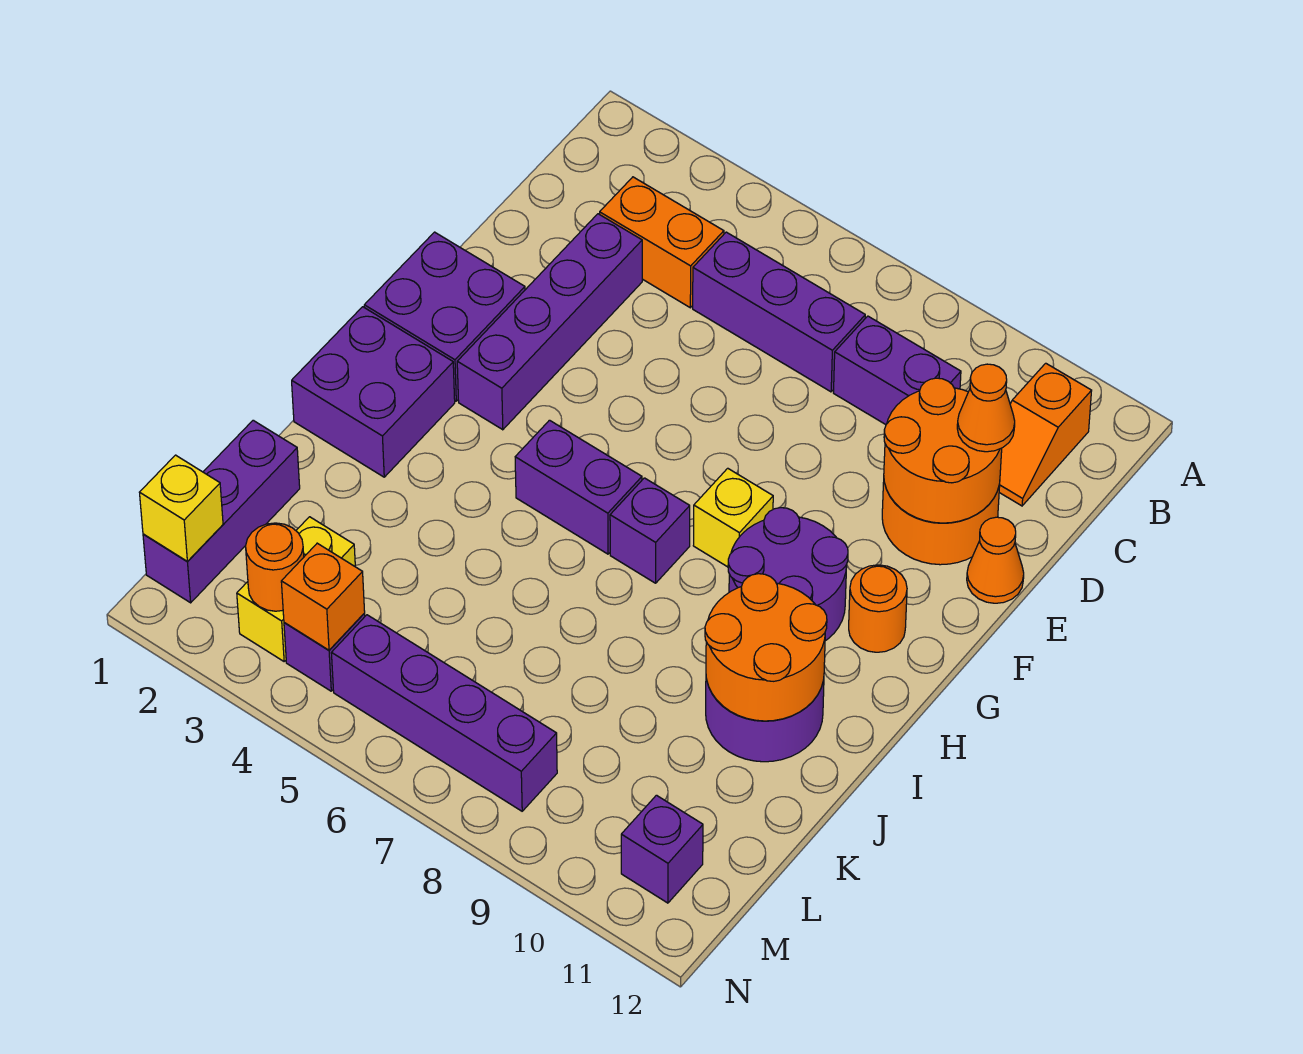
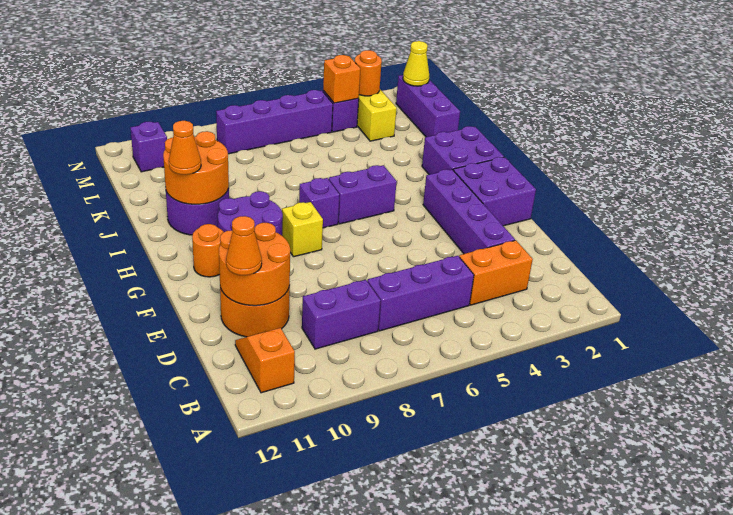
orange cone E12 level 1 -> orange cone I11 level 3
yellow brick M1 level 2 -> yellow cone M1 level 2

